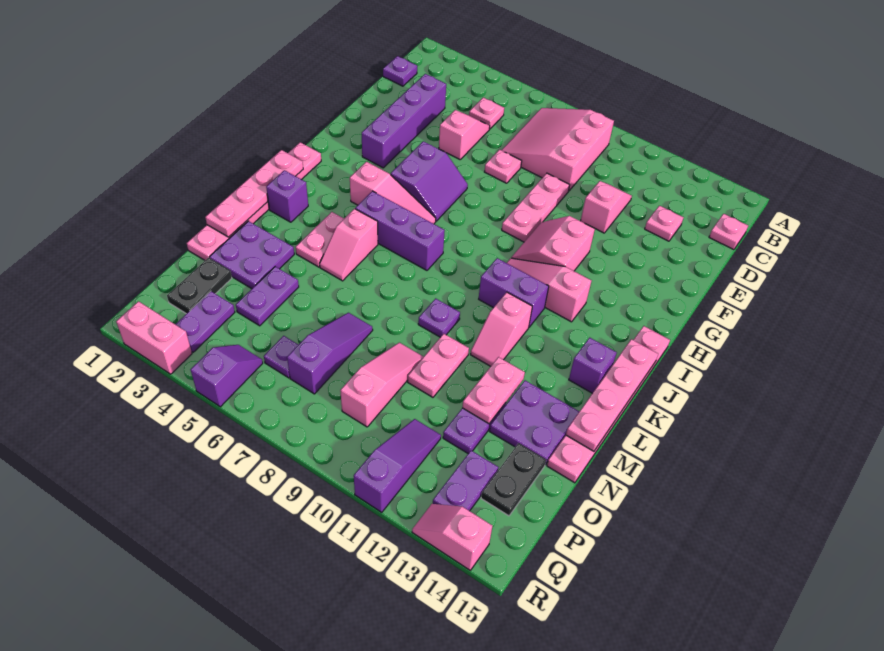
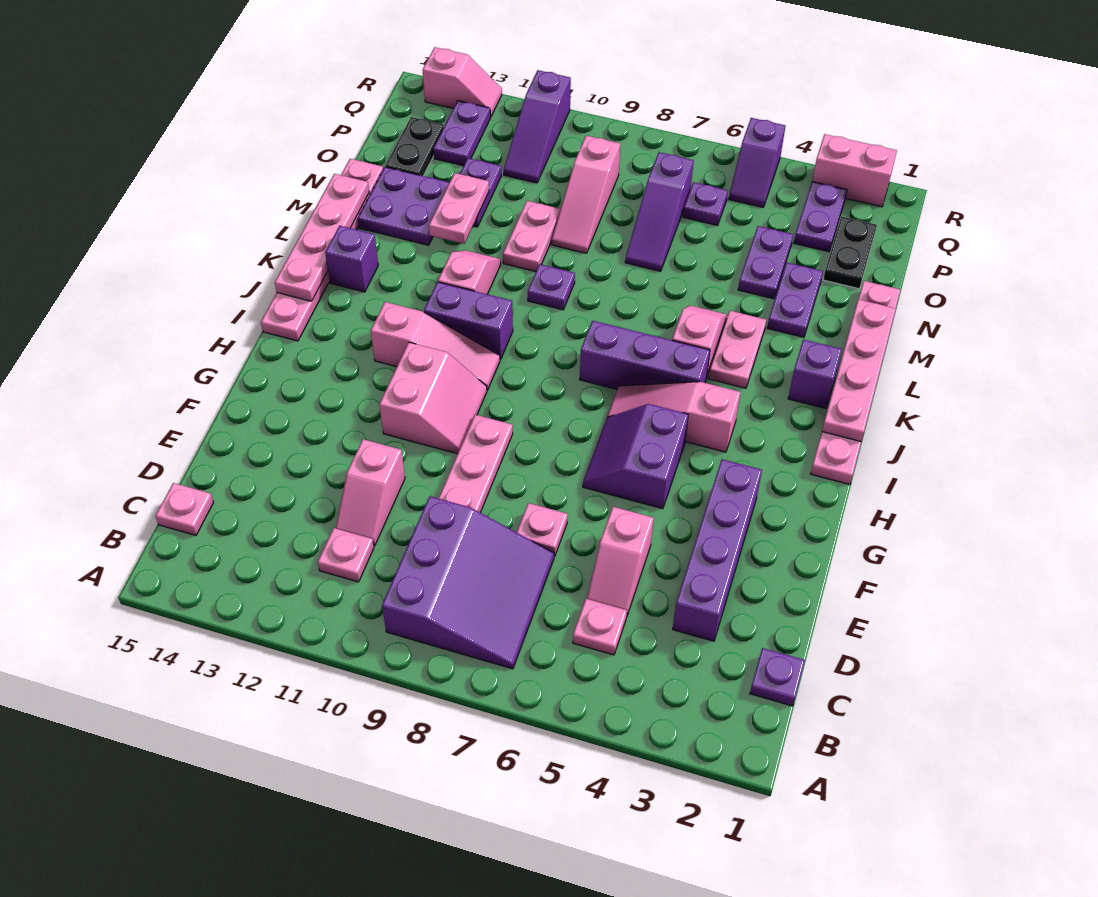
pink slope B7:D9 level 1 top 9 -> purple slope B7:D9 level 1 top 9
pink plate D13 level 1 -> pink plate C11 level 1
purple plate M2:N3 level 1 -> purple plate M3:N3 level 1

